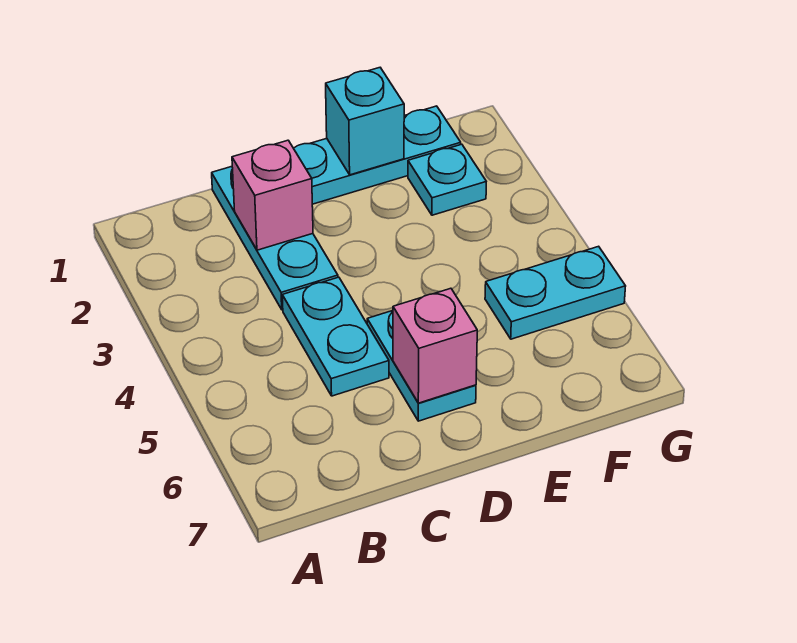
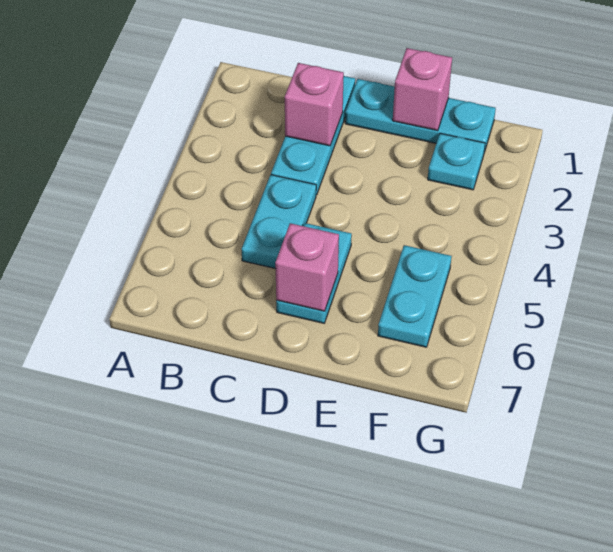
cyan brick E1 level 2 -> pink brick E1 level 2
cyan plate F5:G5 level 1 -> cyan plate F5:F6 level 1

